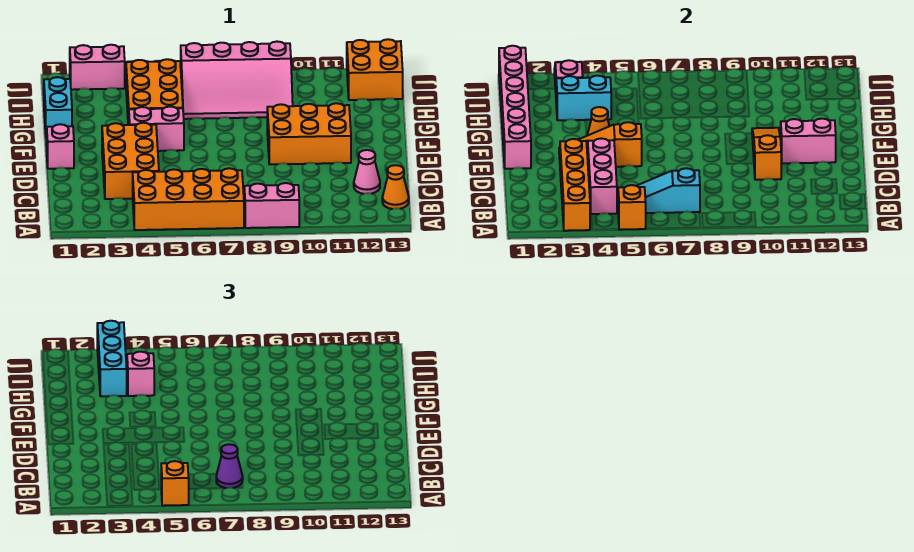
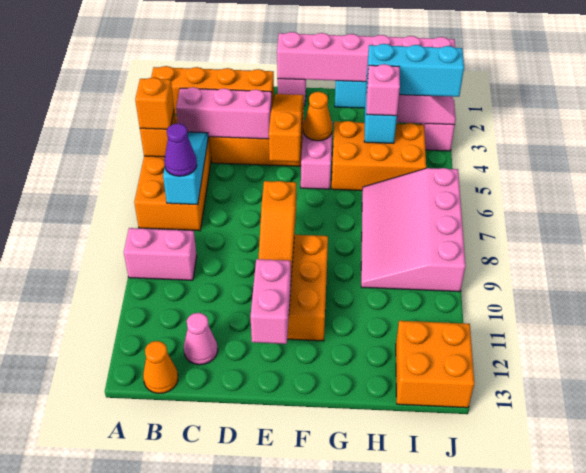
pink brick A8:A9 level 1 -> pink brick A9:B9 level 1
orange slope D10:F10 level 2 top D -> orange slope E8:E10 level 2 top 8

